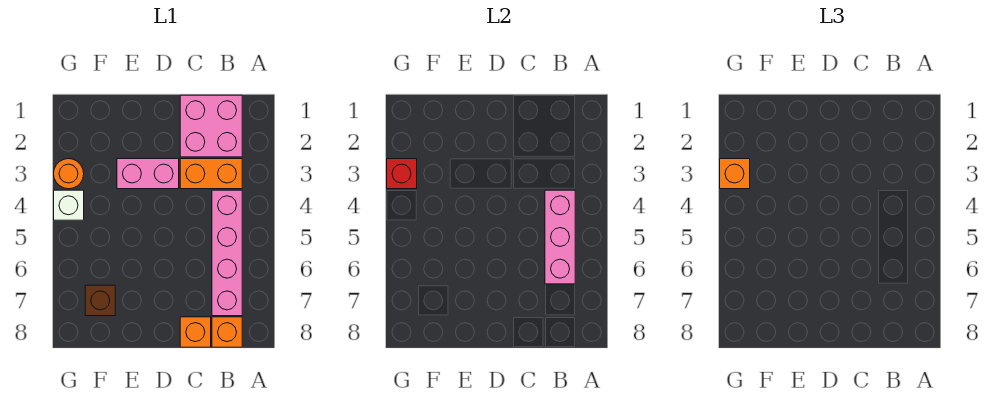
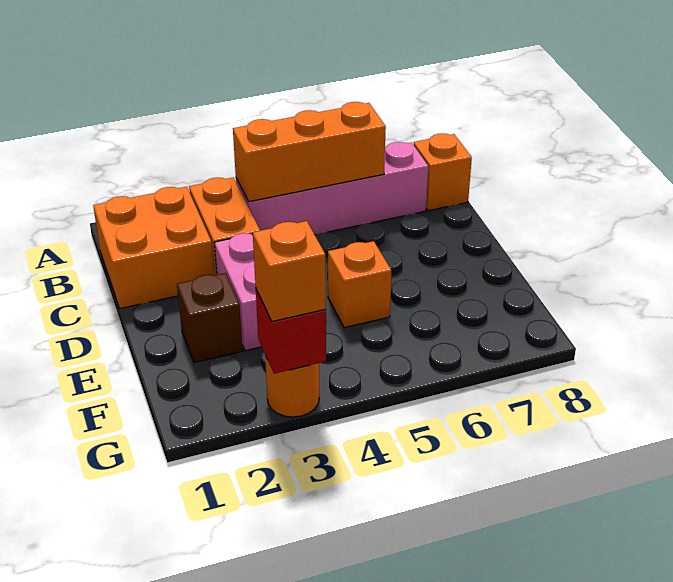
pink brick B1:C2 level 1 -> orange brick B1:C2 level 1
pink brick B4:B6 level 2 -> orange brick B4:B6 level 2
orange brick C8 level 1 -> orange brick E5 level 1
brown brick F7 level 1 -> brown brick E2 level 1
white brick G4 level 1 -> none

